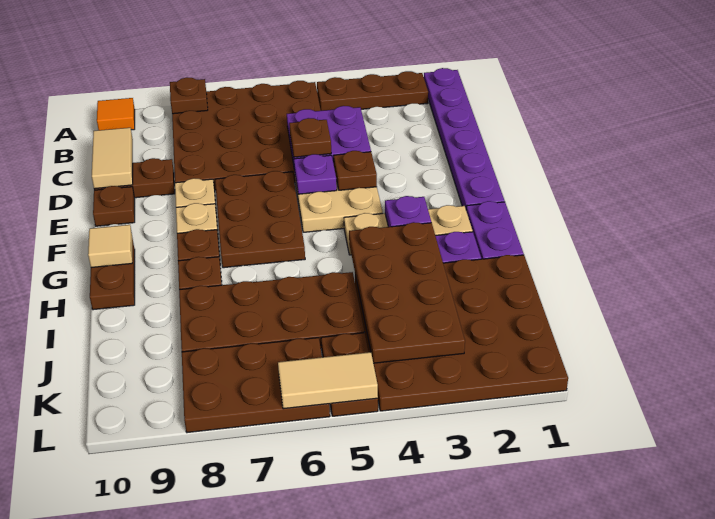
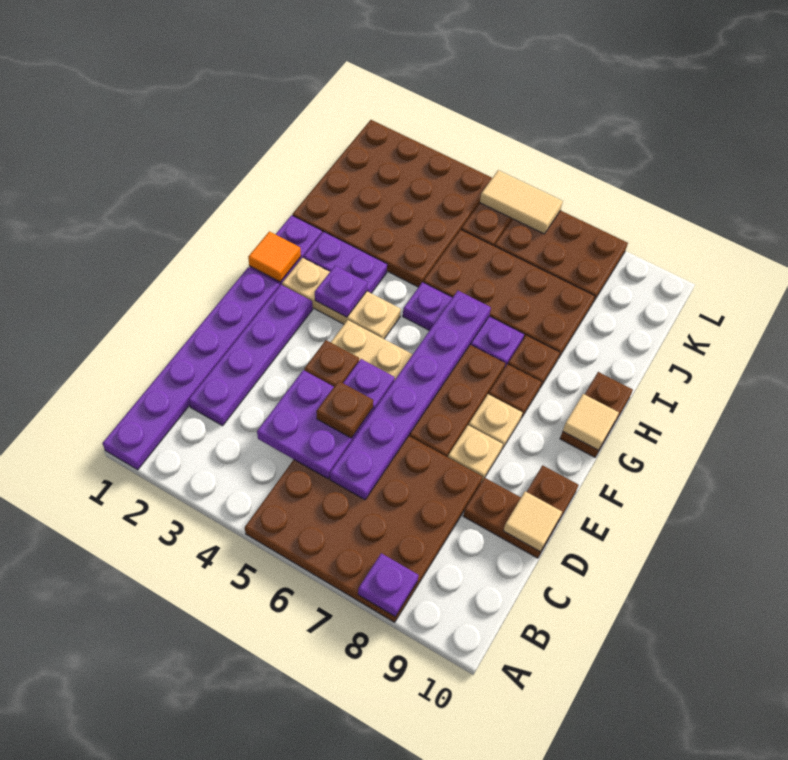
brown plate A2:A4 level 1 -> none
brown plate A8 level 2 -> purple plate A8 level 2
orange tile A10 level 1 -> orange tile G1 level 2
none -> purple plate C2:F2 level 1
none -> purple plate C6:H6 level 2
tan tile C10:D10 level 2 -> tan tile D10 level 2
brown plate H3:K4 level 2 -> none
none -> purple plate H5:H7 level 1

